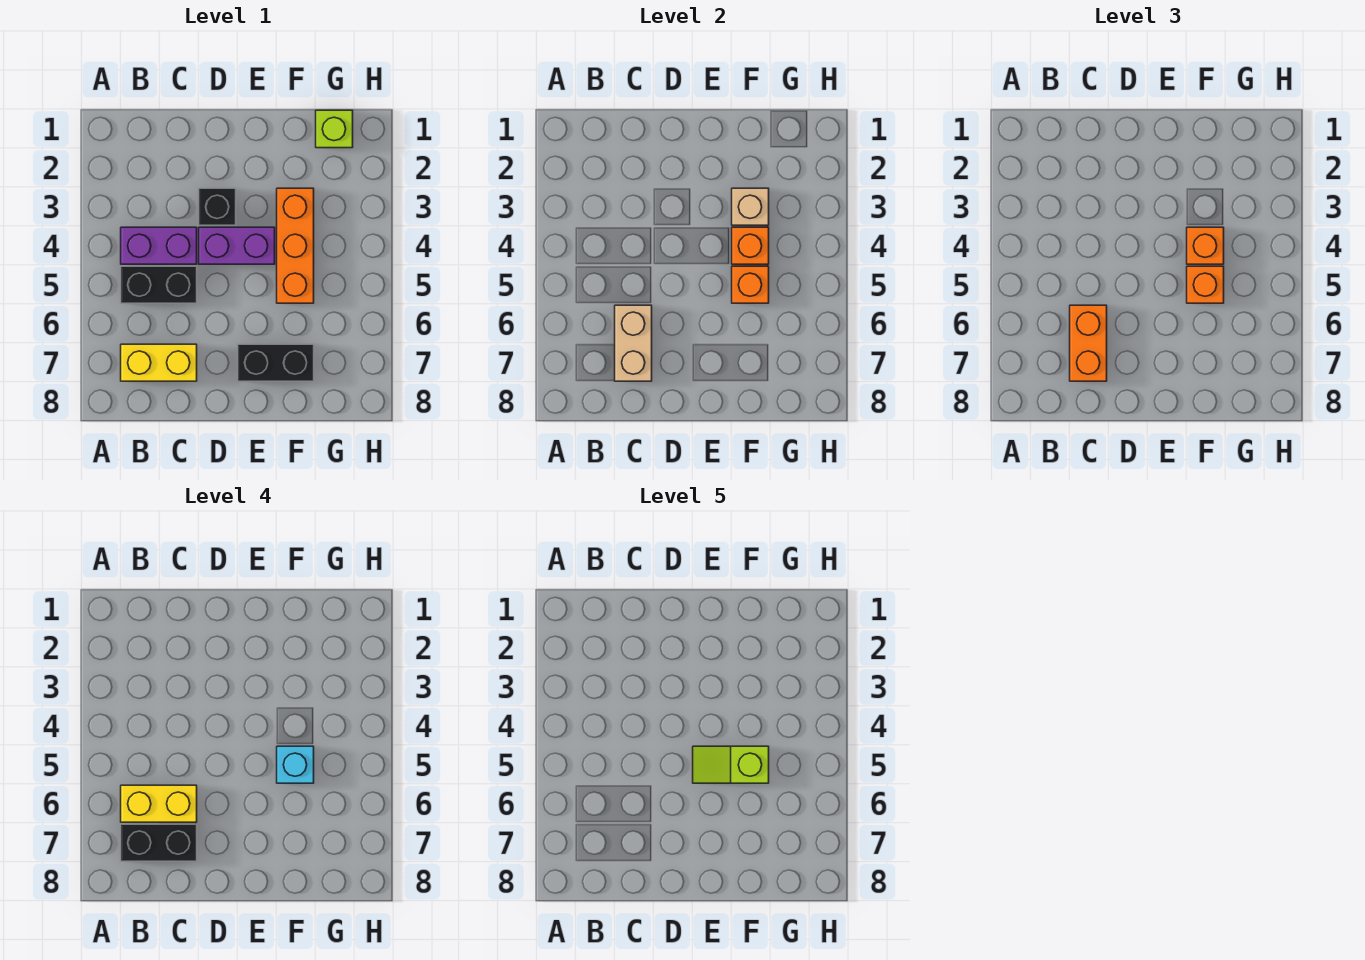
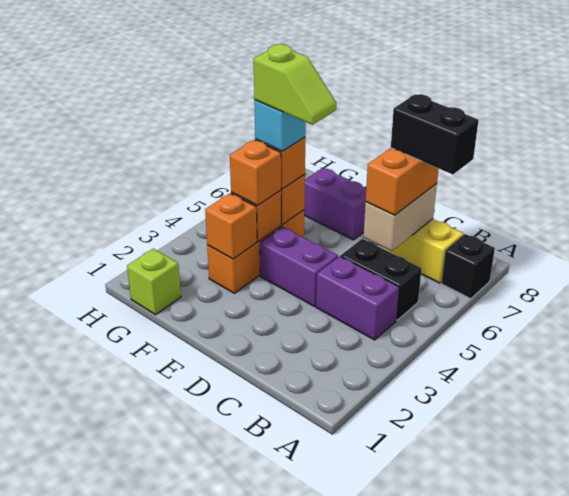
yellow brick B6:C6 level 4 -> none
black brick D3 level 1 -> black brick A7 level 1
black brick E7:F7 level 1 -> purple brick E7:F7 level 1
tan brick F3 level 2 -> orange brick F3 level 2

